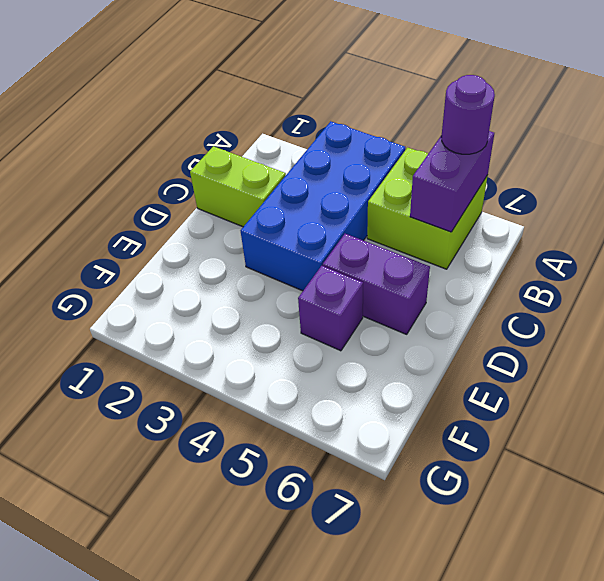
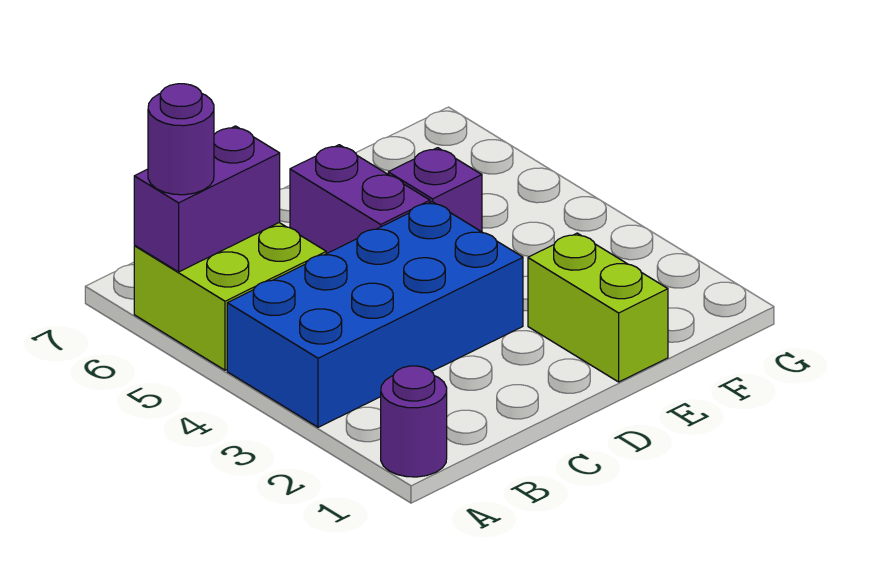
none -> purple round brick A1 level 1
lime brick C1:C2 level 1 -> lime brick E1:E2 level 1

